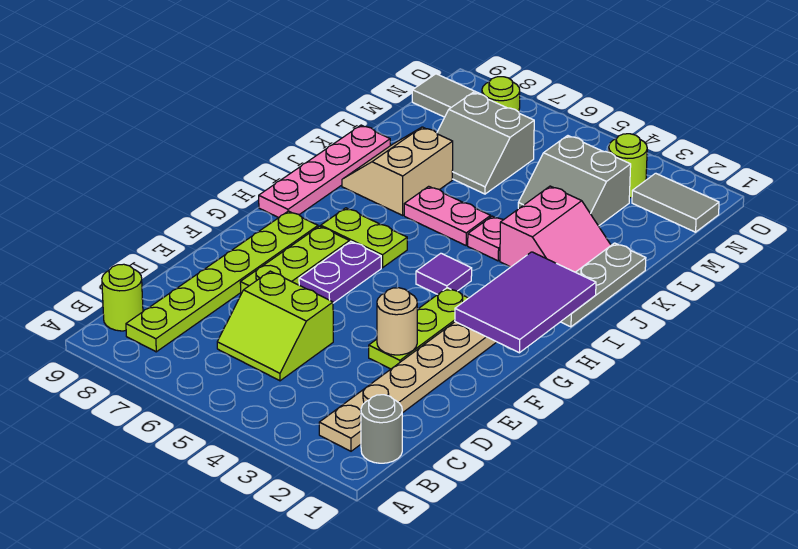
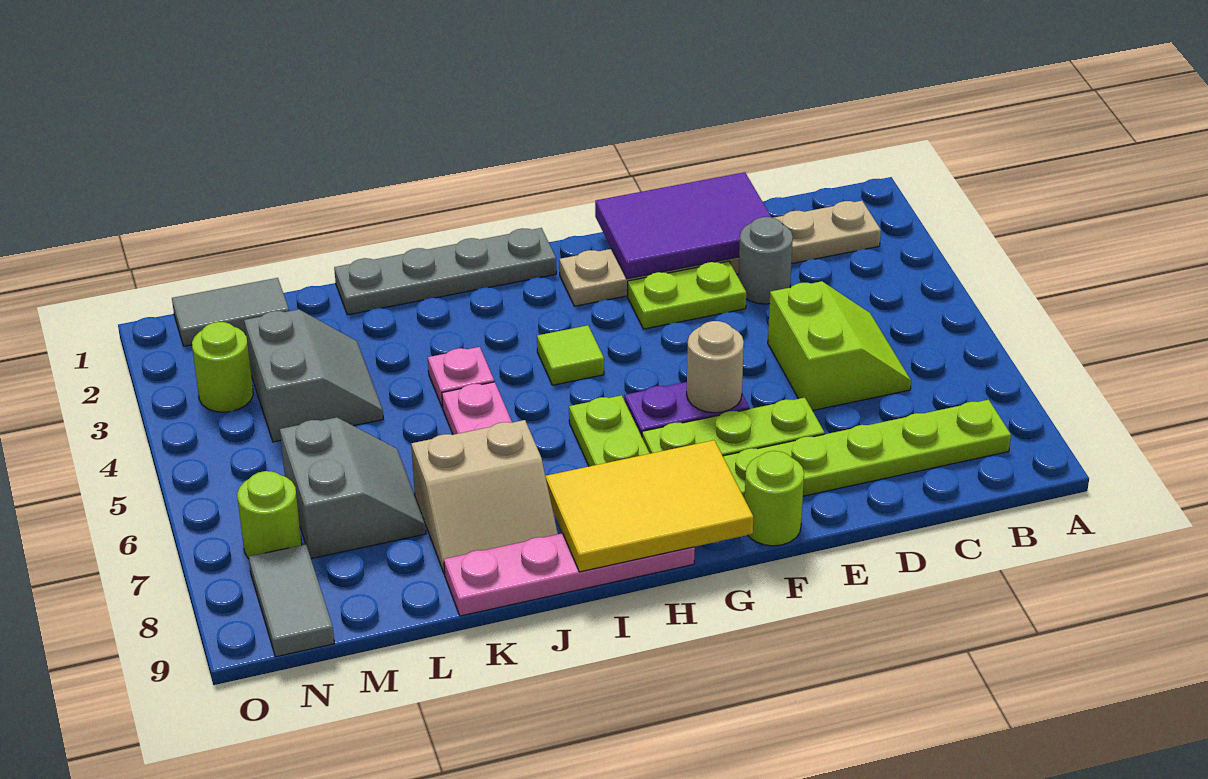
grey round brick B1 level 1 -> grey round brick D3 level 1
lime round brick B9 level 1 -> lime round brick F9 level 1
lime plate E3:G3 level 1 -> lime plate E3:F3 level 1
tan round brick E3 level 2 -> tan round brick F6 level 2
purple tile G1:I2 level 2 -> purple tile D1:F2 level 2
none -> yellow tile G8:I9 level 2
purple tile H4 level 1 -> lime tile H4 level 1
grey plate I1:K1 level 1 -> grey plate H1:K1 level 1
pink slope J2:K3 level 1 top 3 -> none
grey tile N1:N2 level 1 -> grey tile M1:N1 level 1

